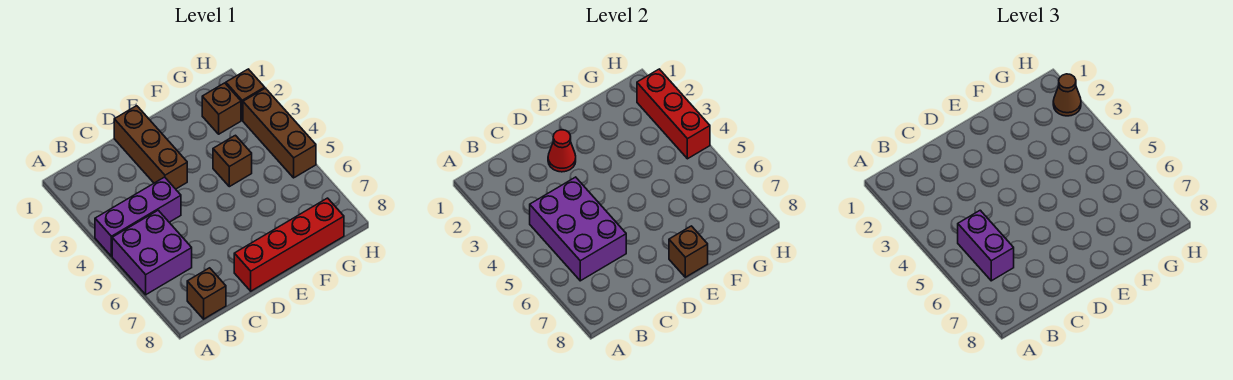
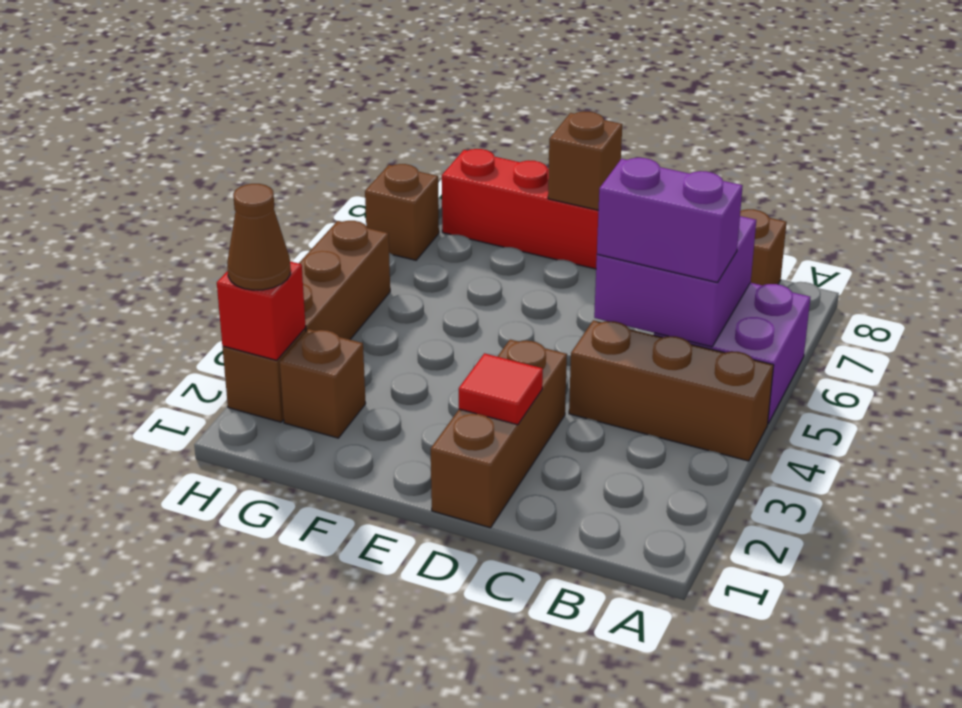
purple brick A4:C4 level 1 -> brown brick A4:C4 level 1
purple brick B4:C6 level 2 -> purple brick B5:C6 level 2
purple brick B5:B6 level 3 -> purple brick B5:C5 level 3
red cone D2 level 2 -> red tile D2 level 2
brown brick F4 level 1 -> brown brick H7 level 1
red brick H2:H4 level 2 -> red brick H2 level 2

